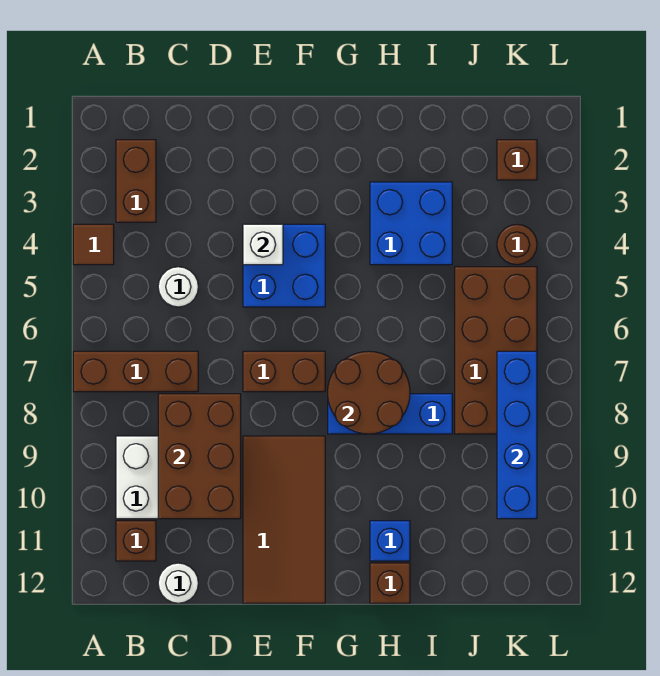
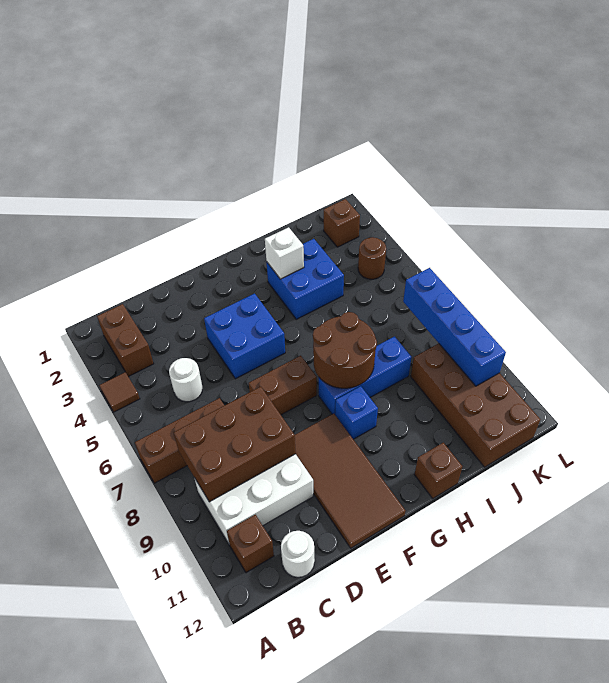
brown brick C8:D10 level 2 -> brown brick B8:D9 level 2
white brick E4 level 2 -> white brick H3 level 2
blue brick H11 level 1 -> blue brick G9 level 1
brown brick J5:K8 level 1 -> brown brick J9:K12 level 1

